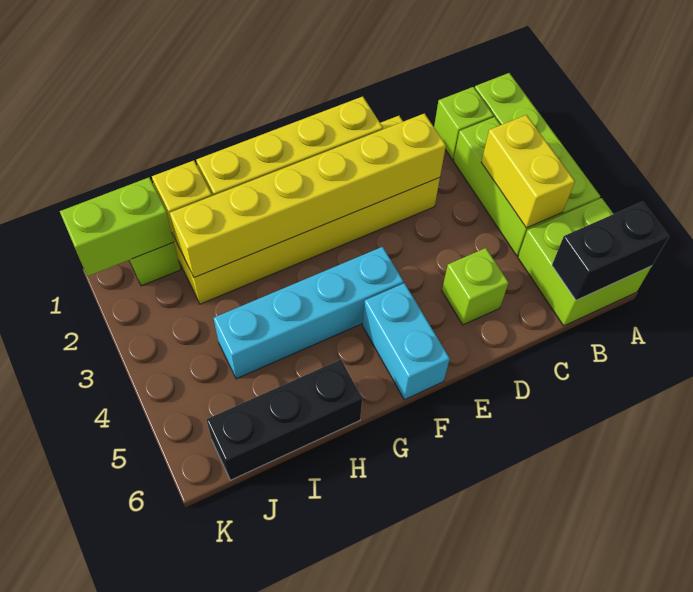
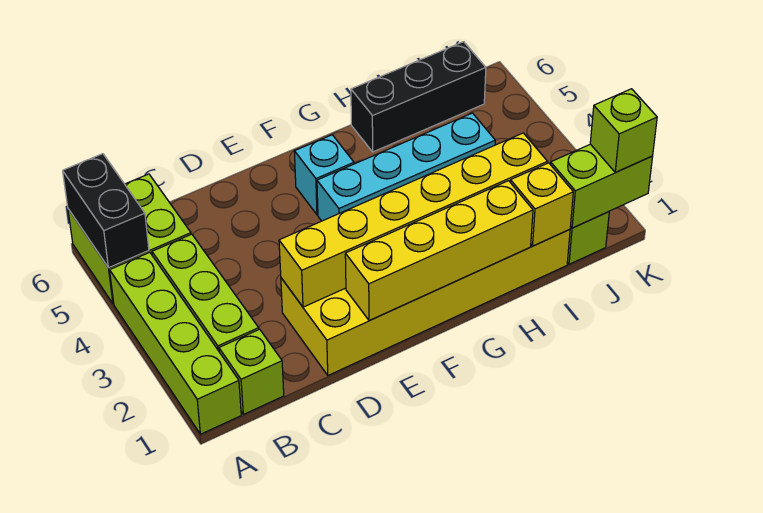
black brick A6:B6 level 2 -> black brick A5:A6 level 2
yellow brick B3:B4 level 2 -> none
lime brick D5 level 1 -> lime brick K1 level 3
cyan brick F5:F6 level 1 -> cyan brick F5 level 1

